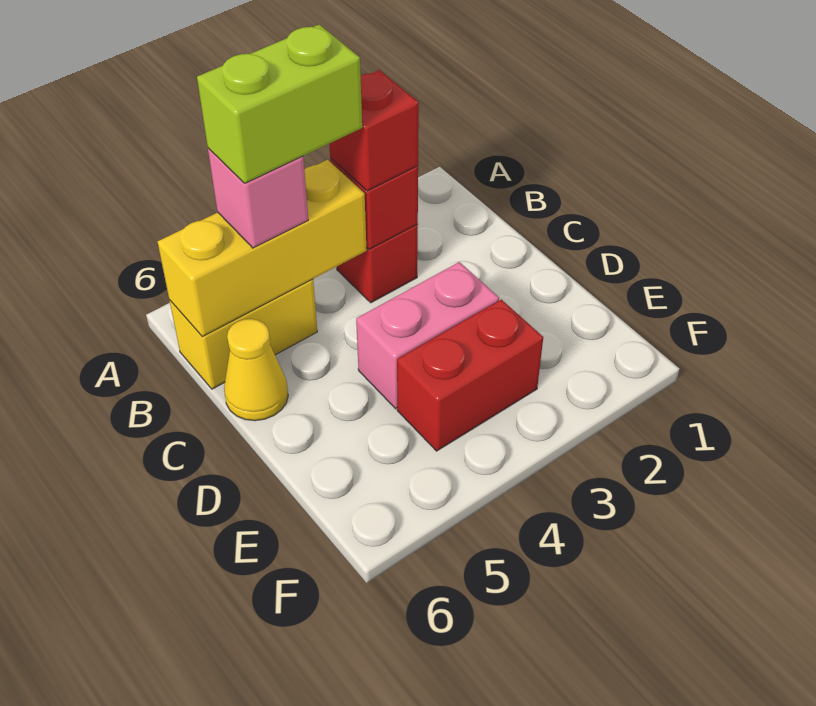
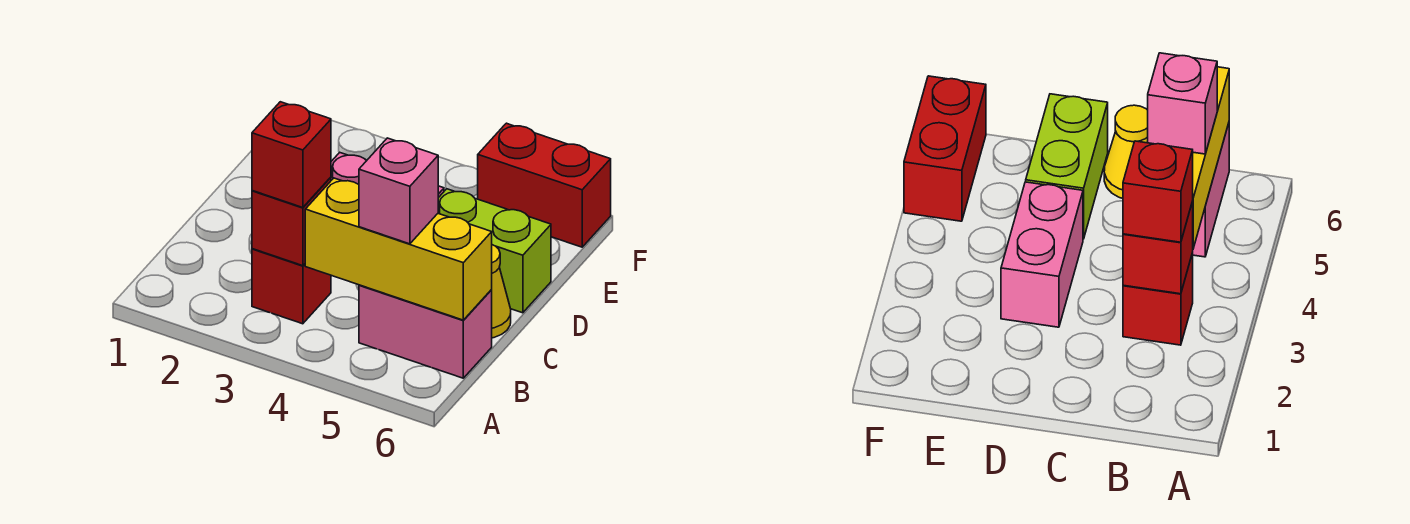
lime brick B4:B5 level 4 -> lime brick D5:D6 level 1
yellow brick B5:B6 level 1 -> pink brick B5:B6 level 1
red brick E3:E4 level 1 -> red brick F5:F6 level 1

